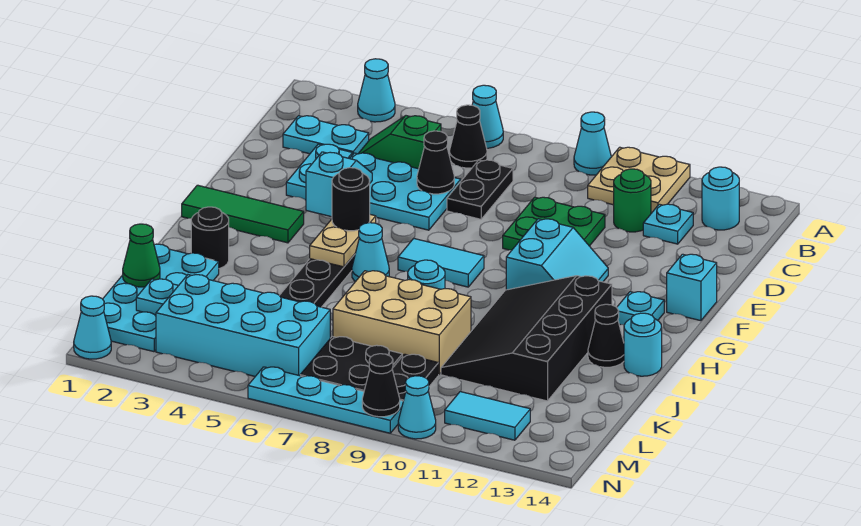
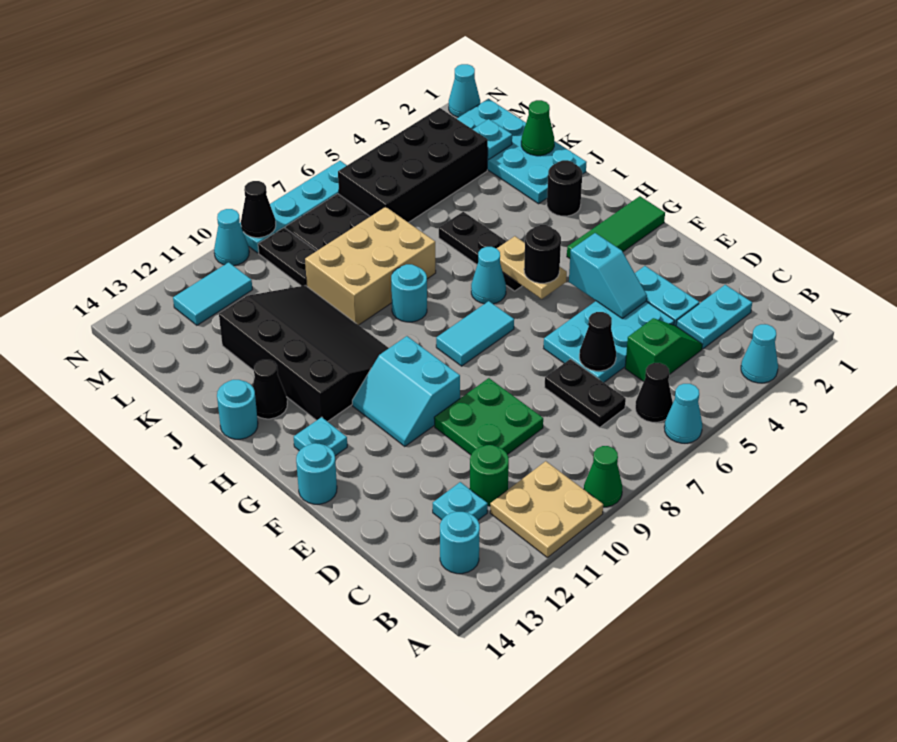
cyan cone A9 level 1 -> green cone A9 level 1
cyan brick F14 level 1 -> cyan round brick F14 level 1
cyan brick L3:M6 level 1 -> black brick L3:M6 level 1

